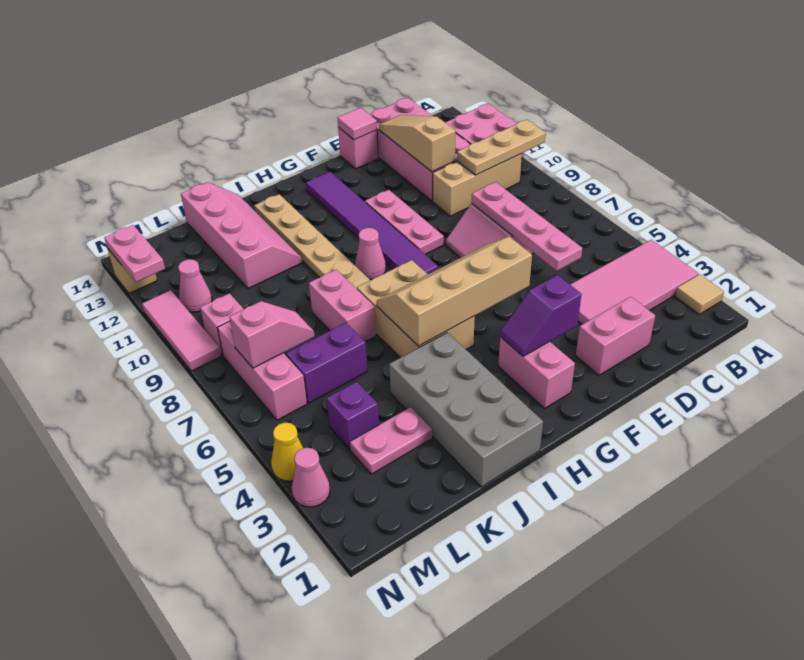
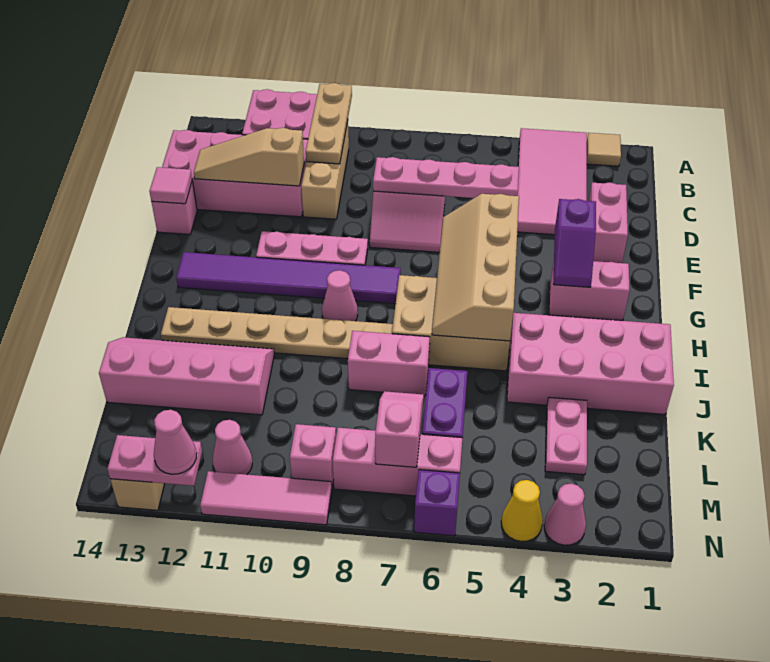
grey brick I1:J4 level 1 -> pink brick I1:J4 level 1
purple brick L4 level 1 -> purple brick N6 level 1
none -> pink cone N12 level 3

